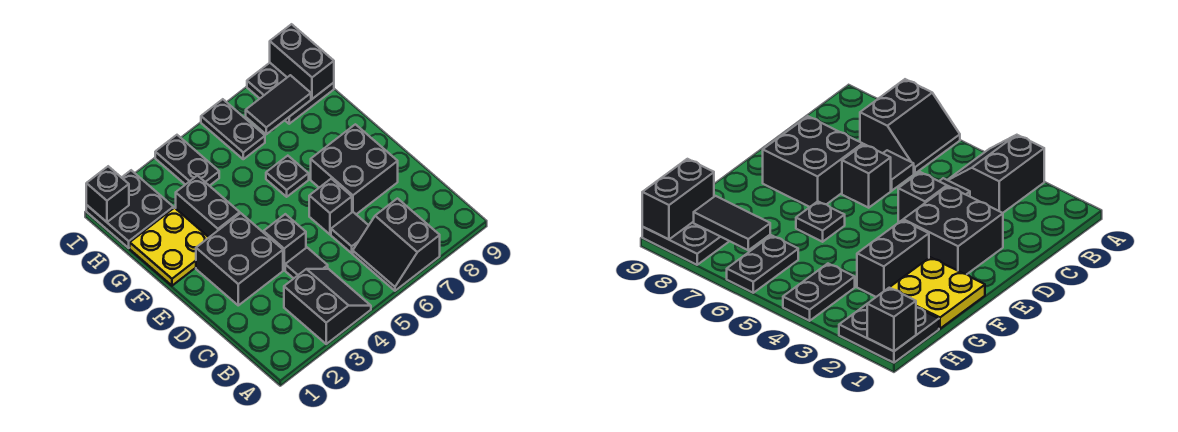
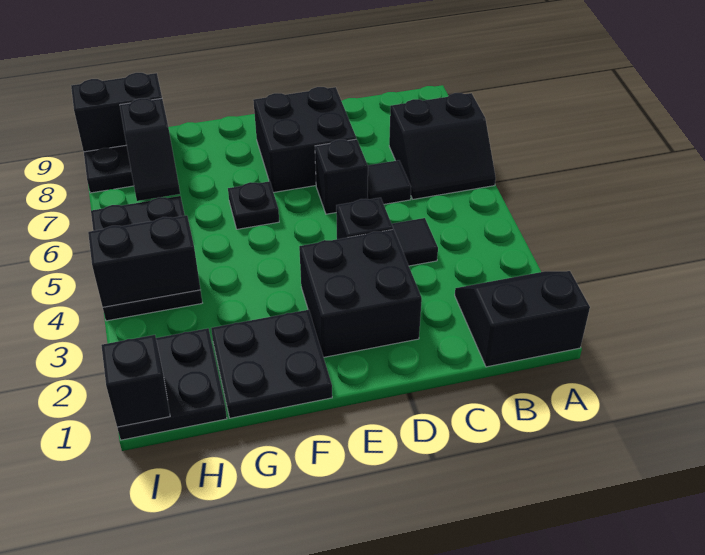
black slope A3:B4 level 1 top 3 -> black slope A1:B2 level 1 top 1
yellow plate F1:G2 level 1 -> black plate F1:G2 level 1
black brick F3:G3 level 1 -> black brick H4:I4 level 2
black tile H7:H8 level 2 -> black slope H7:H8 level 2 top 8

